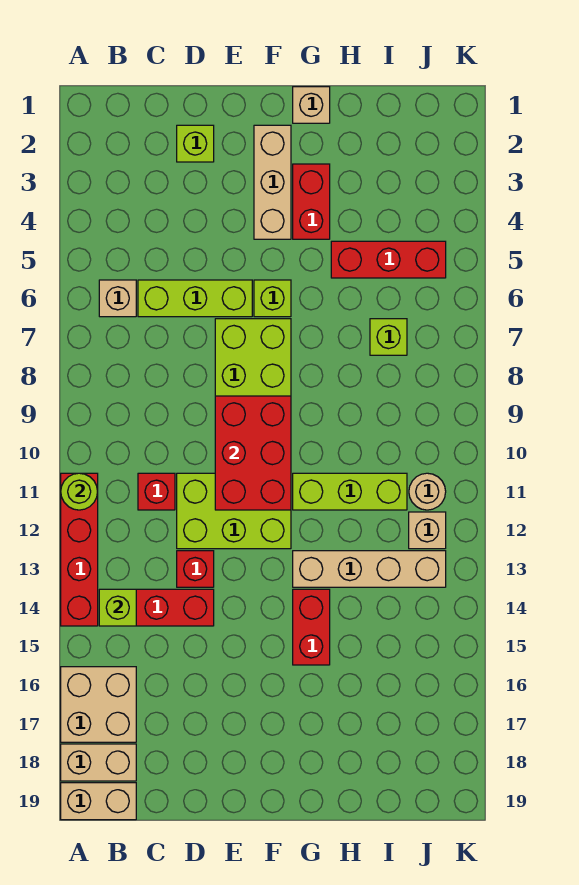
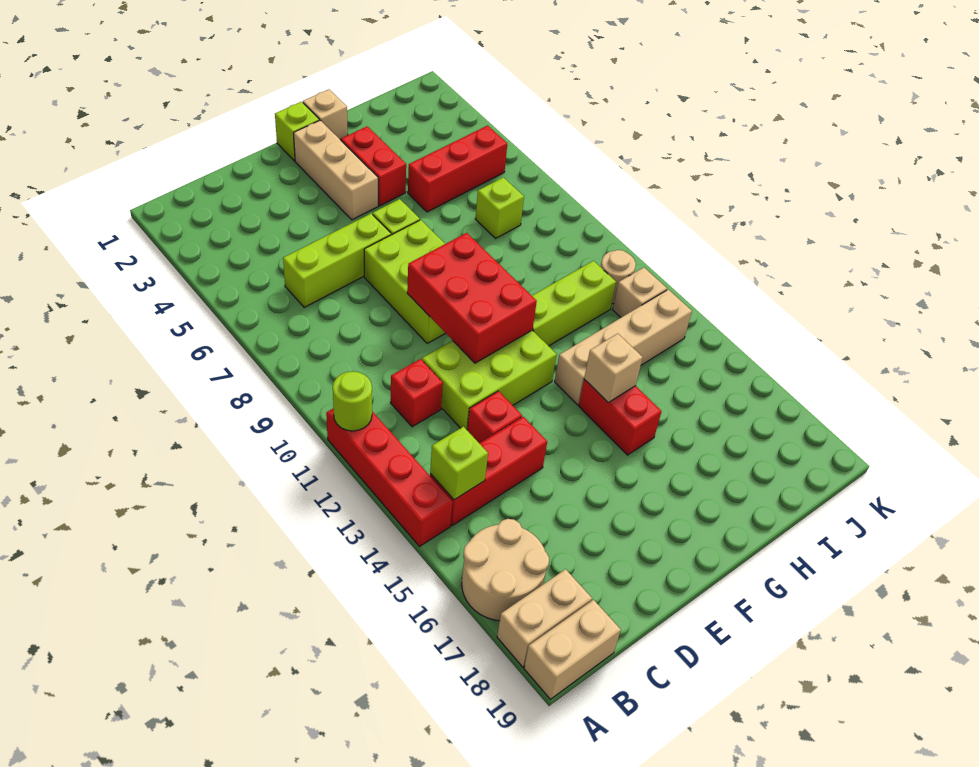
tan brick A16:B17 level 1 -> tan round brick A16:B17 level 1
tan brick B6 level 1 -> tan brick G14 level 2
lime brick D2 level 1 -> lime brick F1 level 1

